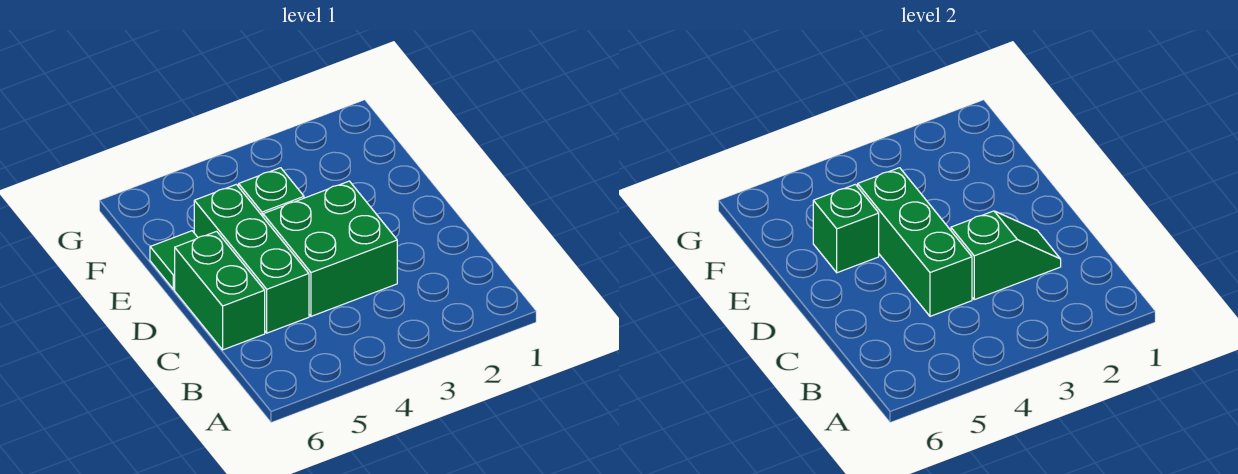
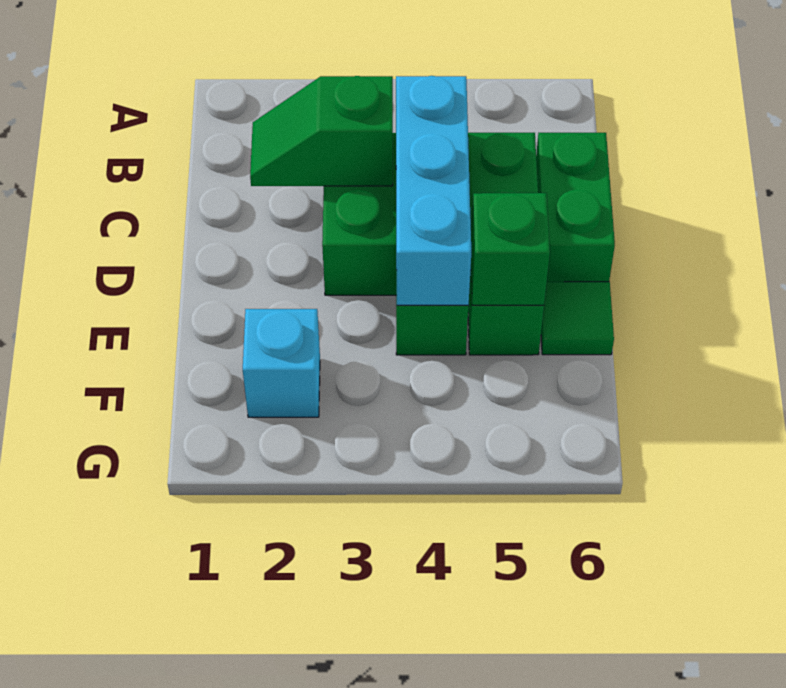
green brick C4:E4 level 2 -> cyan brick C4:E4 level 2
none -> cyan brick F2 level 1

